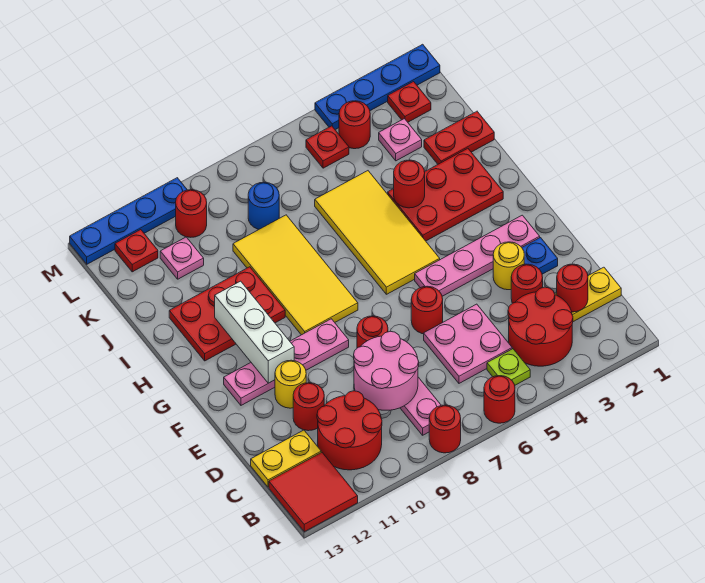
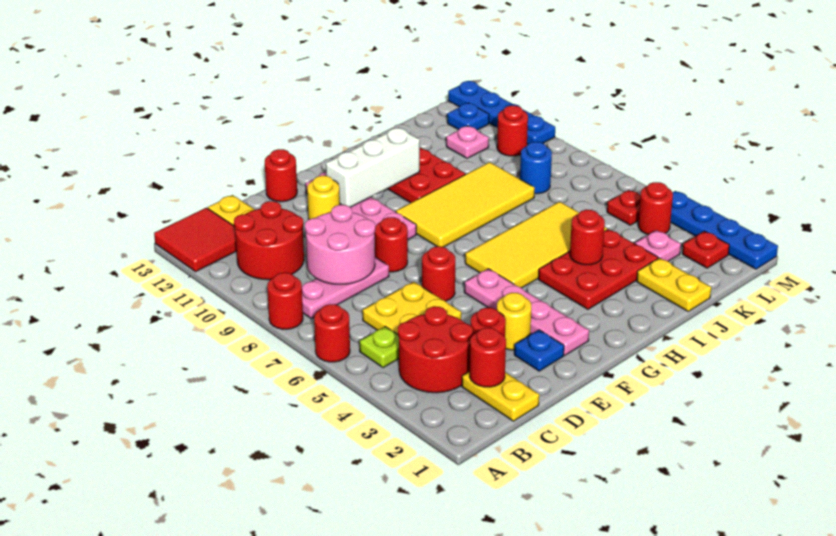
pink plate C5:D6 level 1 -> yellow plate C5:D6 level 1
red round brick D11 level 1 -> red round brick E13 level 1
red plate H2:I4 level 1 -> red plate H3:J4 level 1
red plate J1:J2 level 1 -> yellow plate J1:J2 level 1
red plate L12 level 1 -> blue plate L12 level 1

